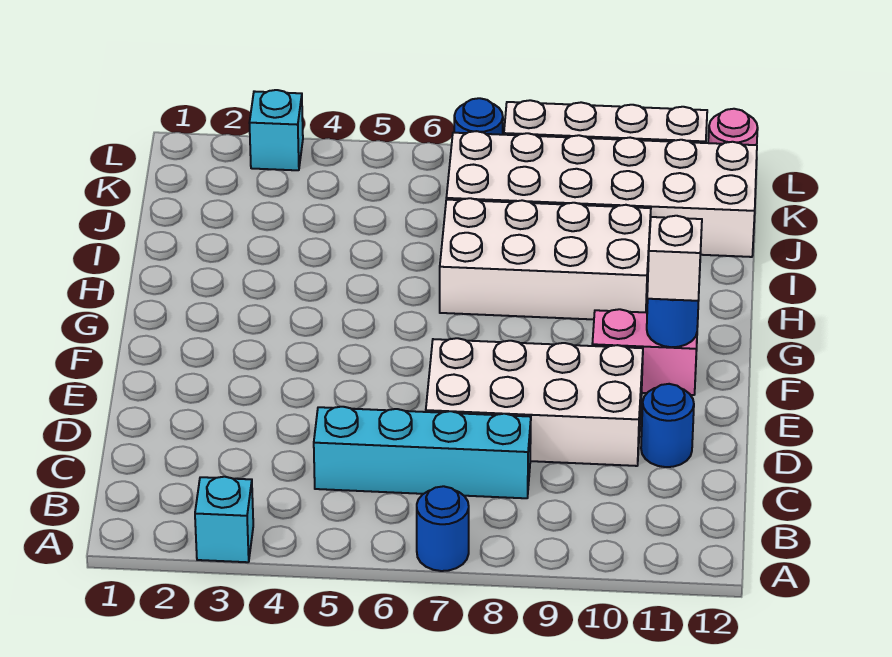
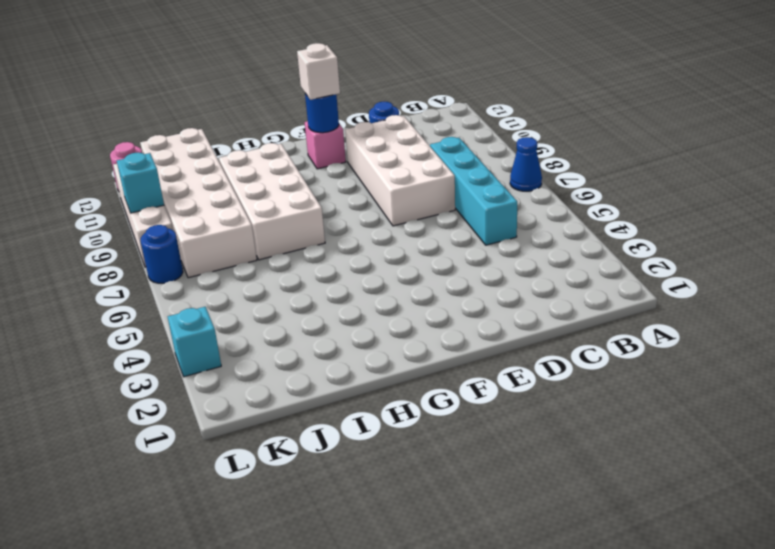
cyan brick A3 level 1 -> cyan brick L9 level 2
blue round brick A7 level 1 -> blue cone A7 level 1
pink brick F10:F11 level 1 -> pink brick F11 level 1

